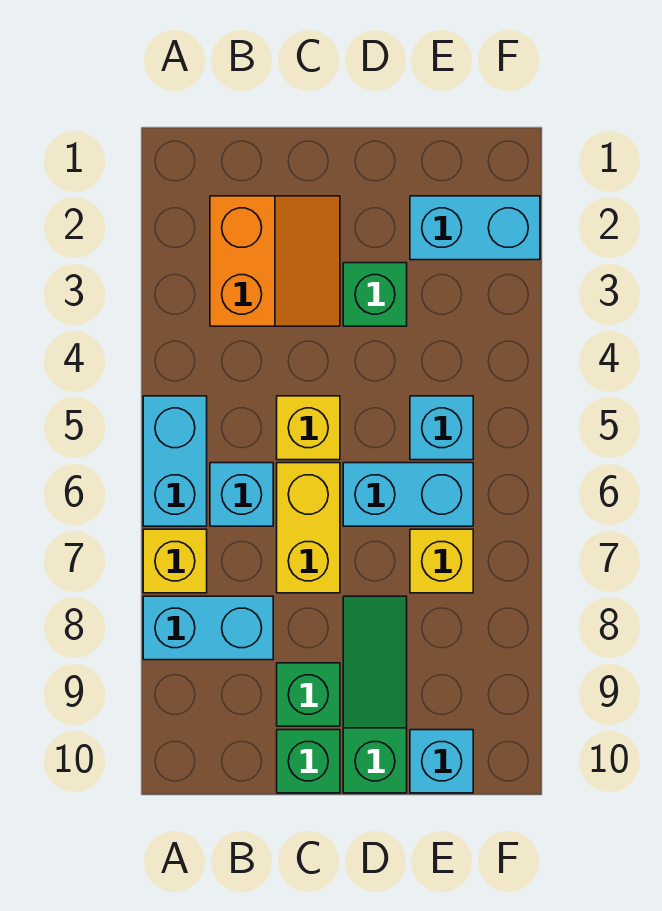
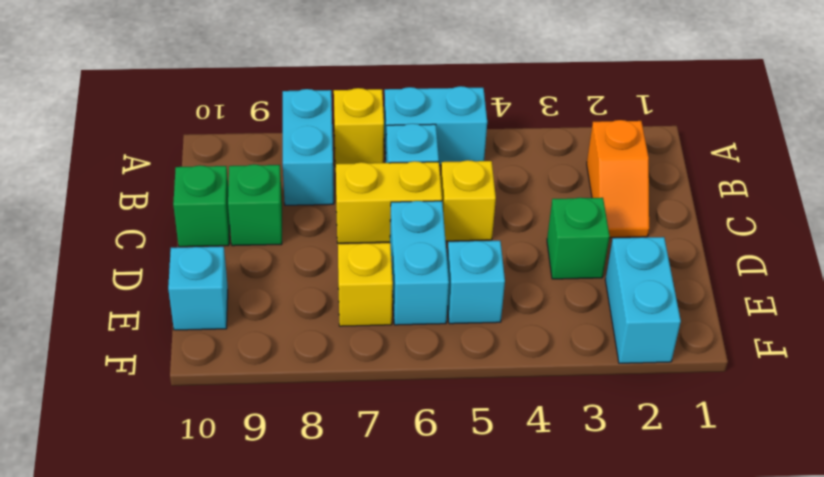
orange slope B2:C3 level 1 top B -> orange slope B2:C2 level 1 top B
green slope D8:D10 level 1 top 10 -> none

